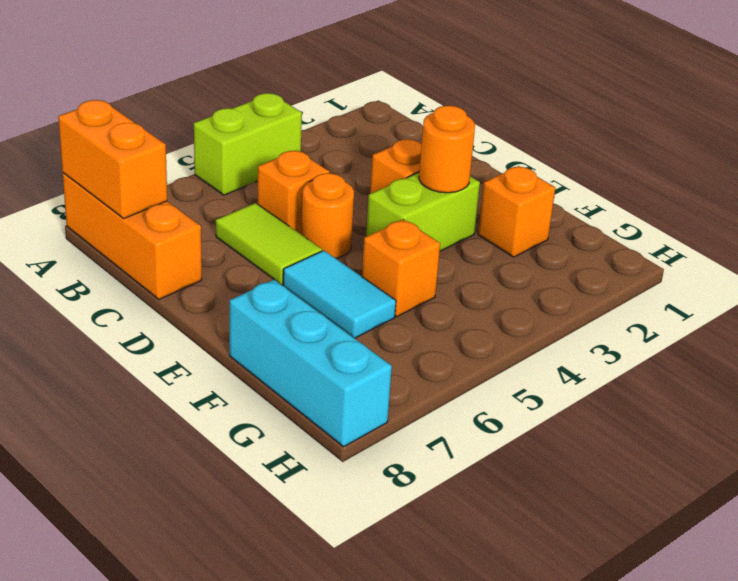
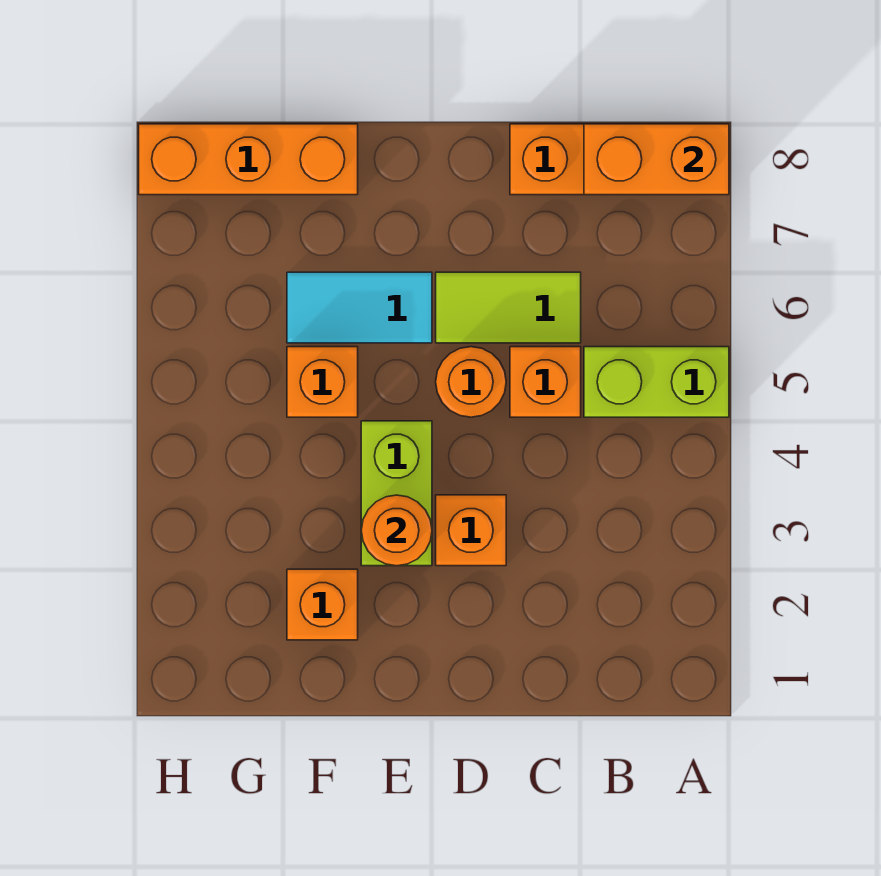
lime brick A4:A5 level 1 -> lime brick A5:B5 level 1
cyan brick F8:H8 level 1 -> orange brick F8:H8 level 1

